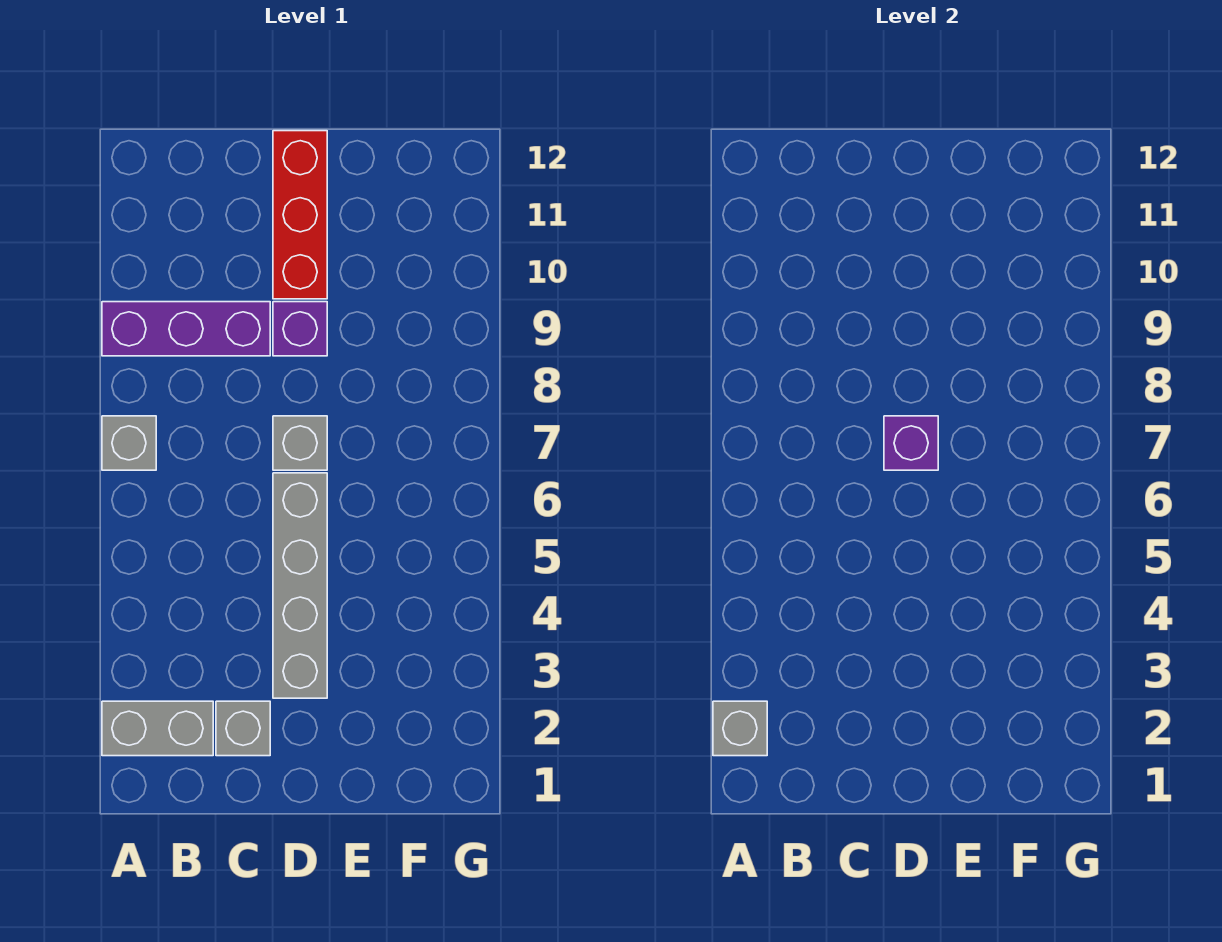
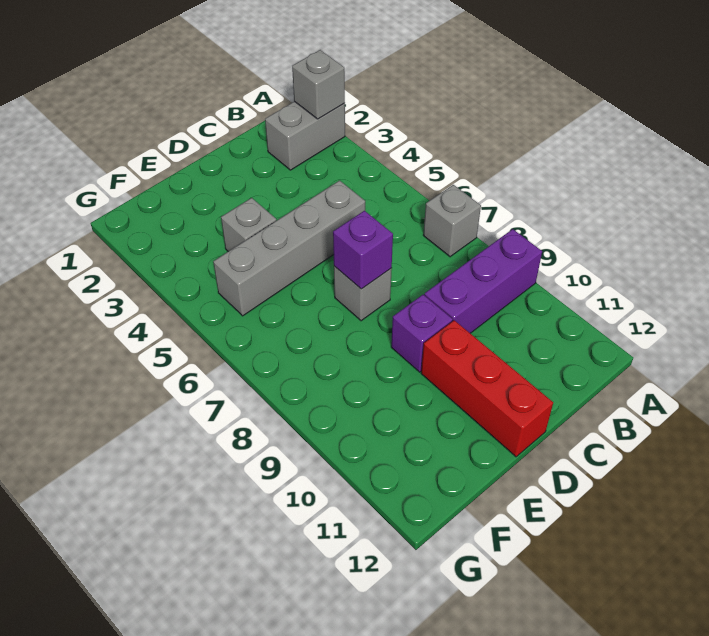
grey brick C2 level 1 -> grey brick E4 level 1
grey brick D3:D6 level 1 -> grey brick C5:F5 level 1

